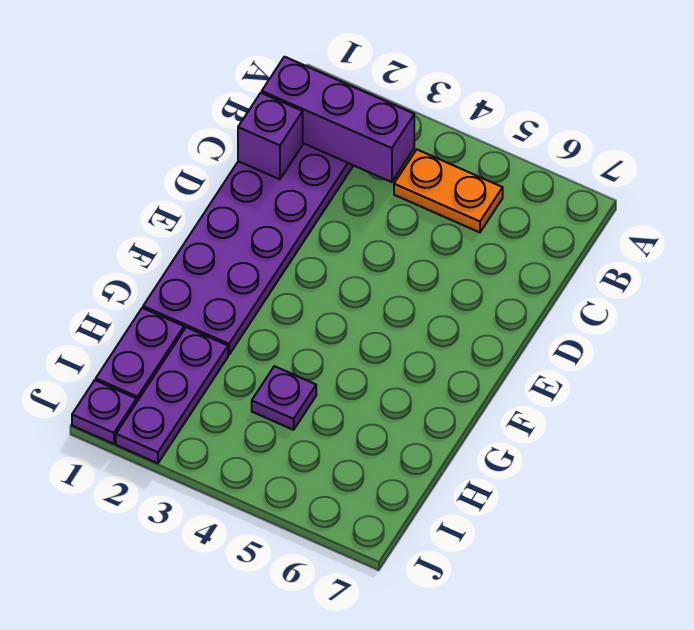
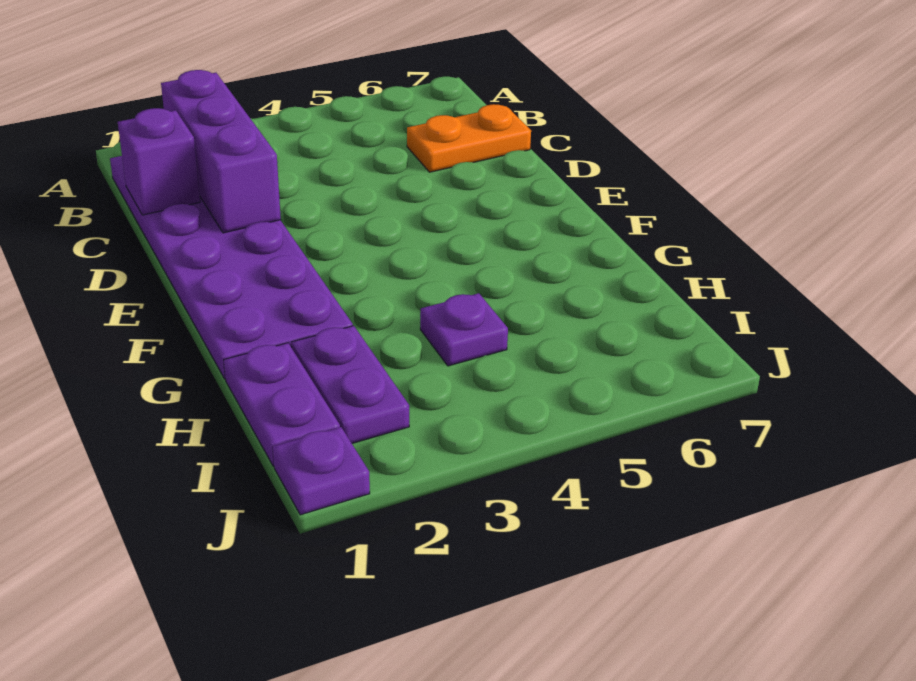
purple brick B1:B3 level 2 -> purple brick B2:D2 level 2
orange plate B4:B5 level 1 -> orange plate C6:C7 level 1
purple plate H2:J2 level 1 -> purple plate H2:I2 level 1

